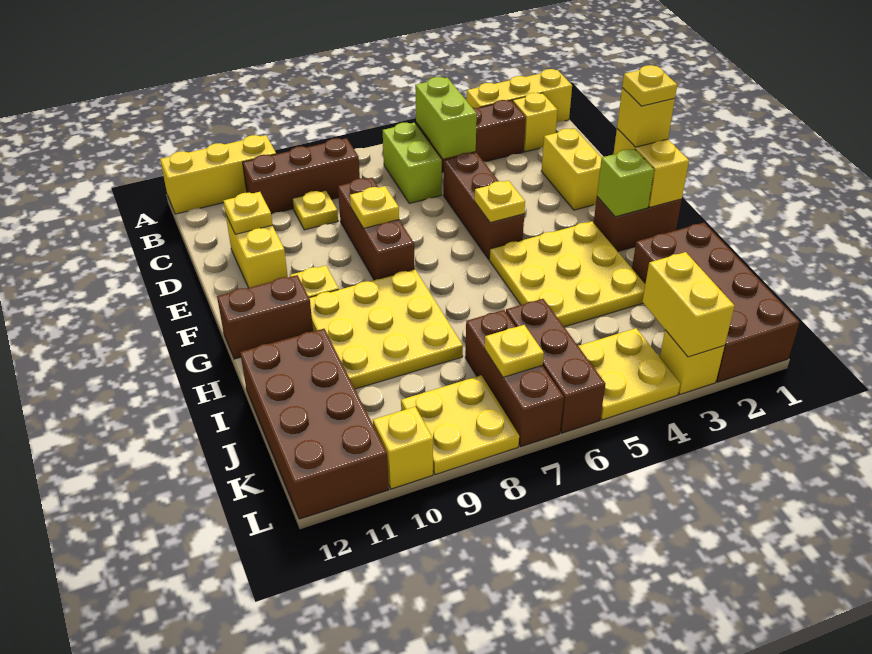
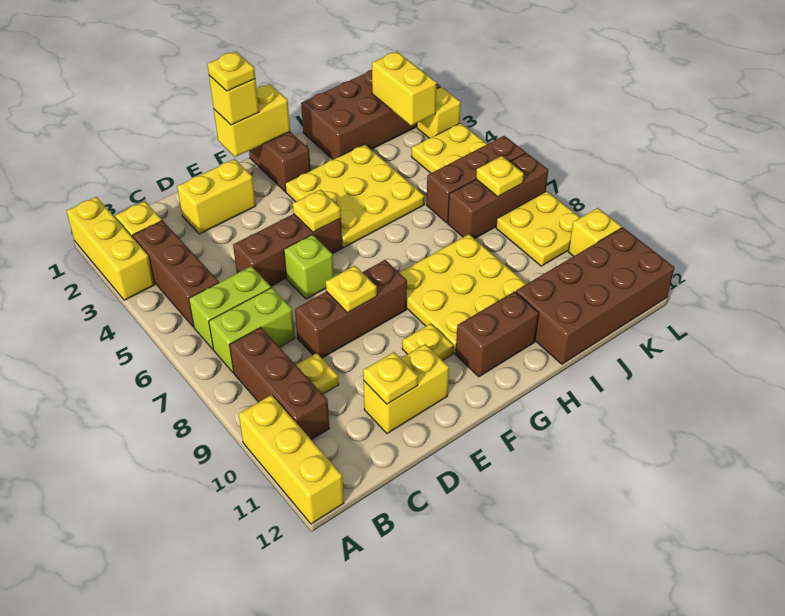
lime brick B5:C5 level 2 -> lime brick B7:C7 level 1
lime brick G2 level 2 -> lime brick E6 level 1
brown brick G11:G12 level 1 -> brown brick G11:H11 level 1
yellow brick K3:L3 level 2 -> yellow brick K2:K3 level 2

